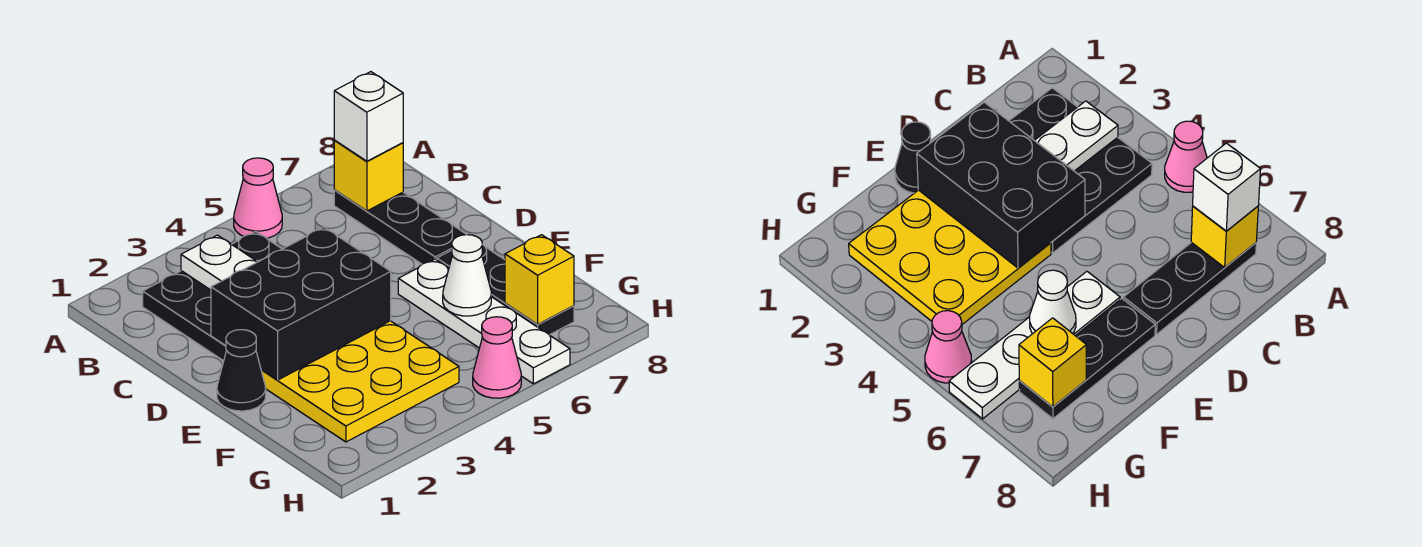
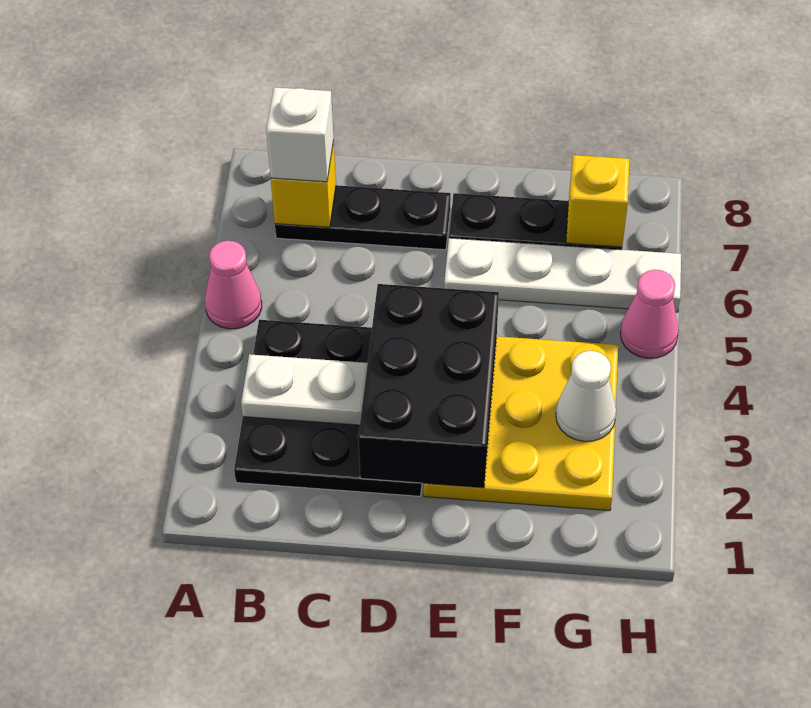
black cone E1 level 1 -> none
white cone F6 level 2 -> white cone G3 level 2

